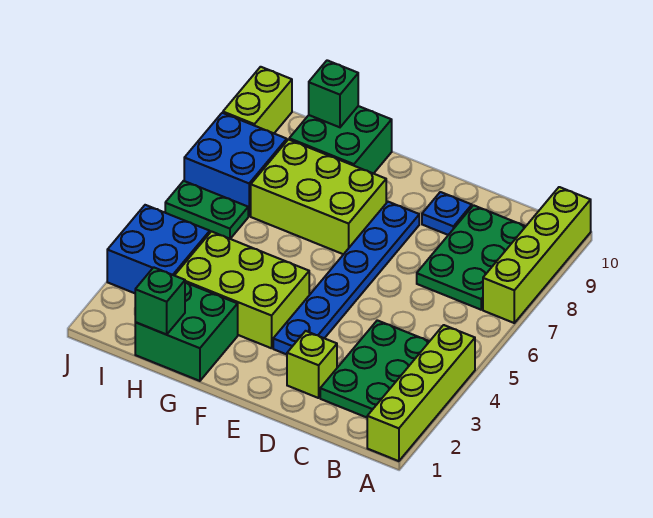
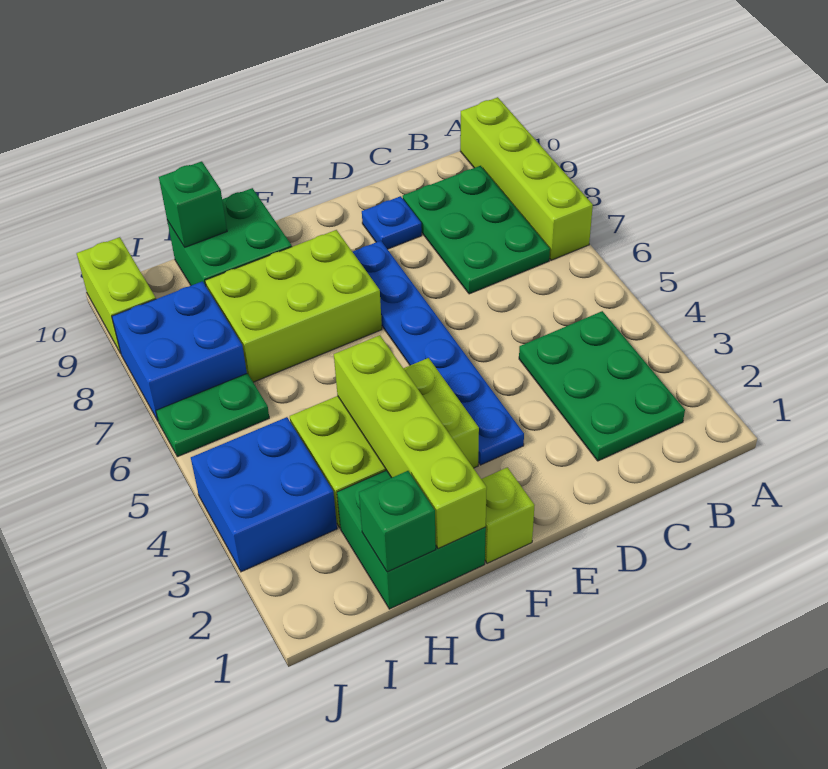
lime brick A1:A4 level 1 -> lime brick G1:G4 level 2
lime brick D2 level 1 -> lime brick F1 level 1

